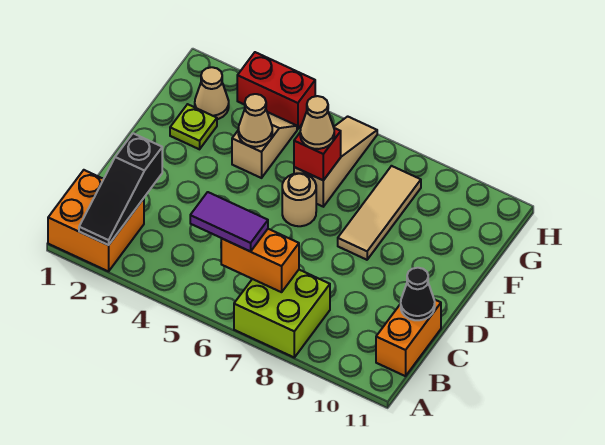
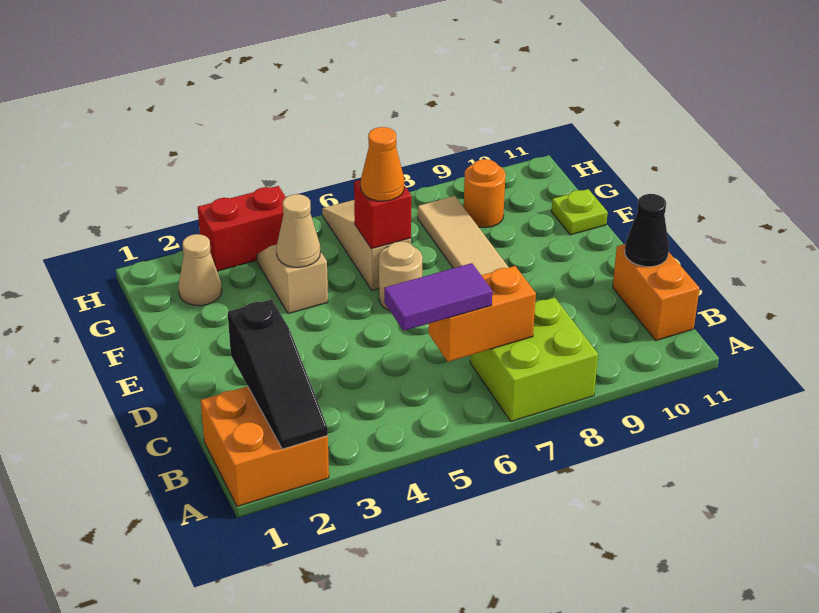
lime plate F2 level 1 -> lime plate F11 level 1
tan cone F6 level 3 -> orange cone F6 level 3
none -> orange round brick G9 level 1

